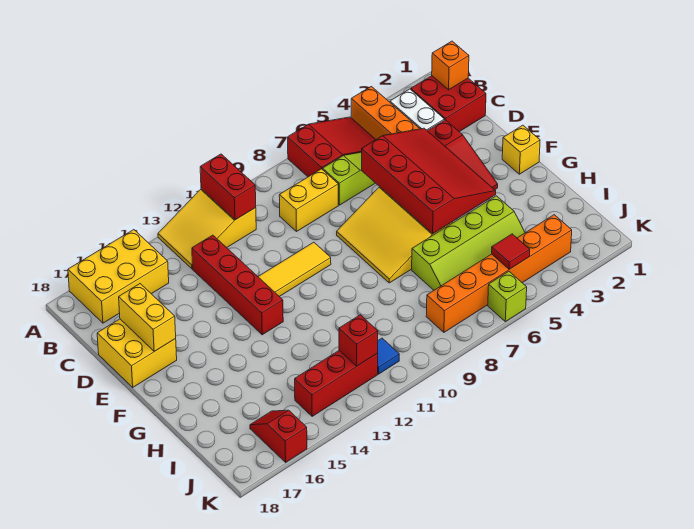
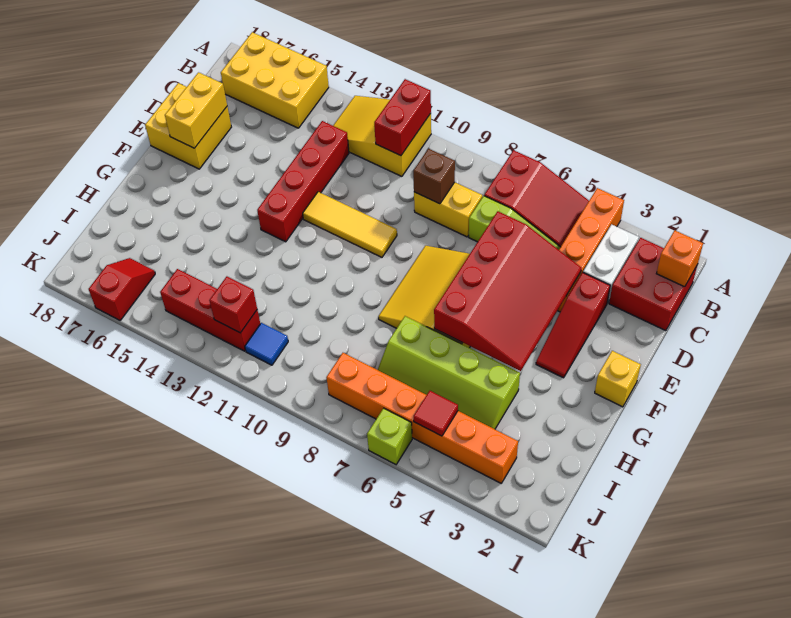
none -> brown brick C9 level 2

